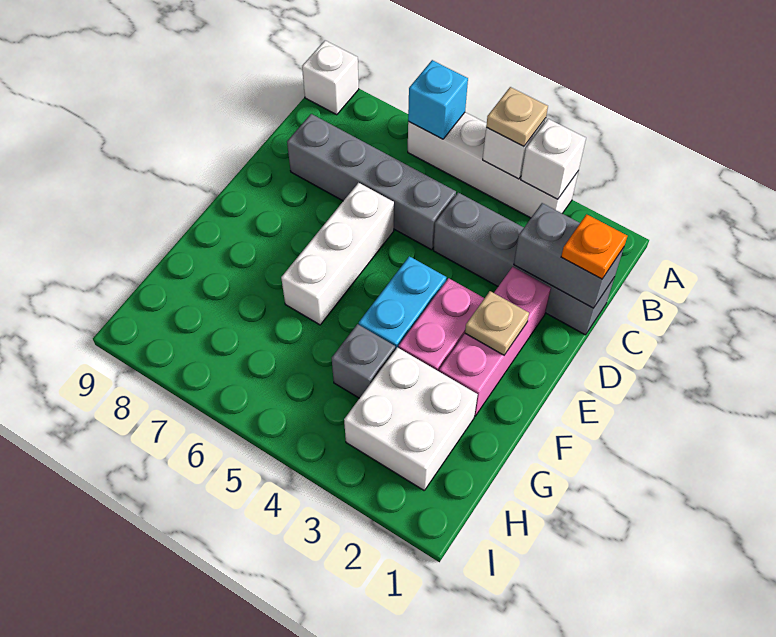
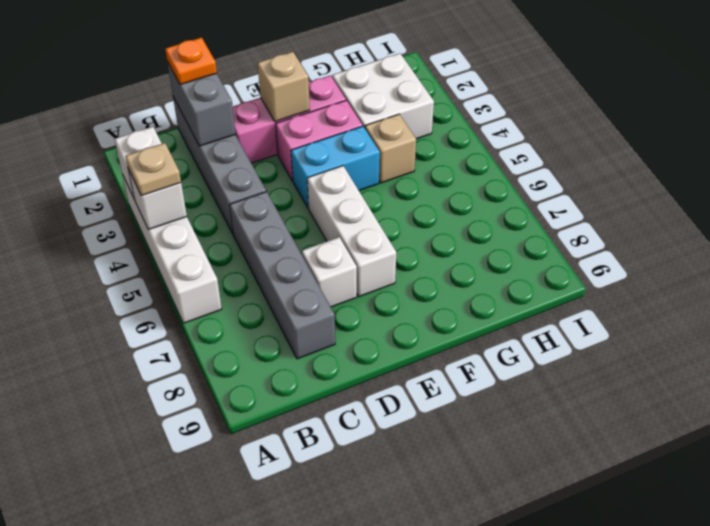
cyan brick A6 level 2 -> none
white brick A9 level 1 -> white brick D7 level 1
white brick D6:F6 level 1 -> white brick E5:E7 level 1
tan plate E2 level 2 -> tan brick E2 level 2
grey brick G4 level 1 -> tan brick G4 level 1

